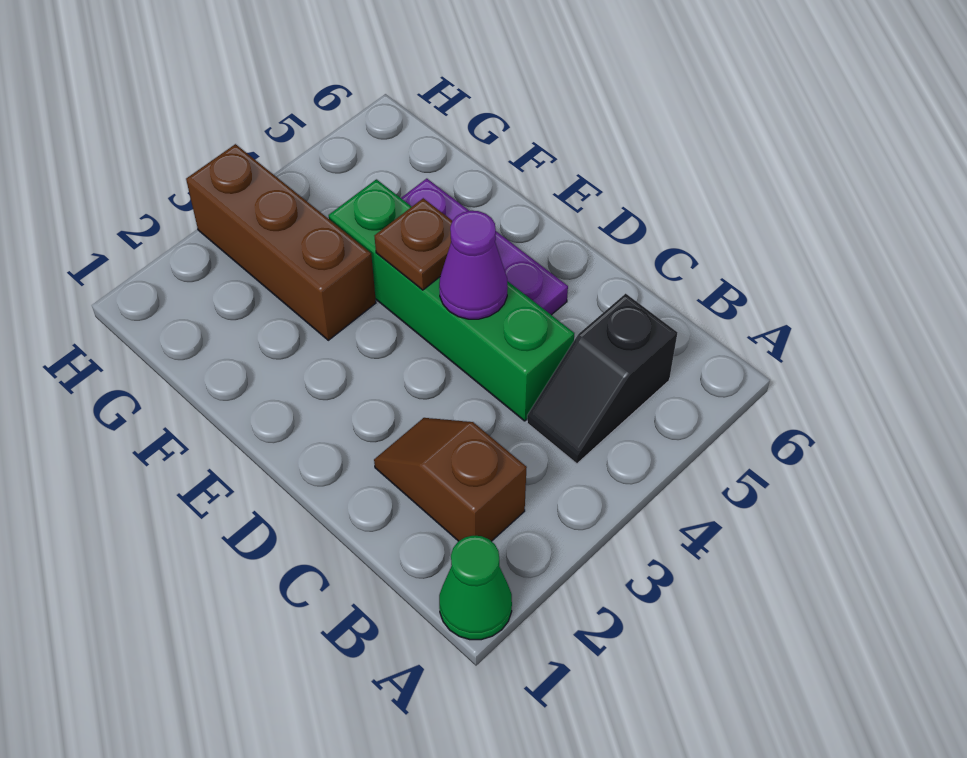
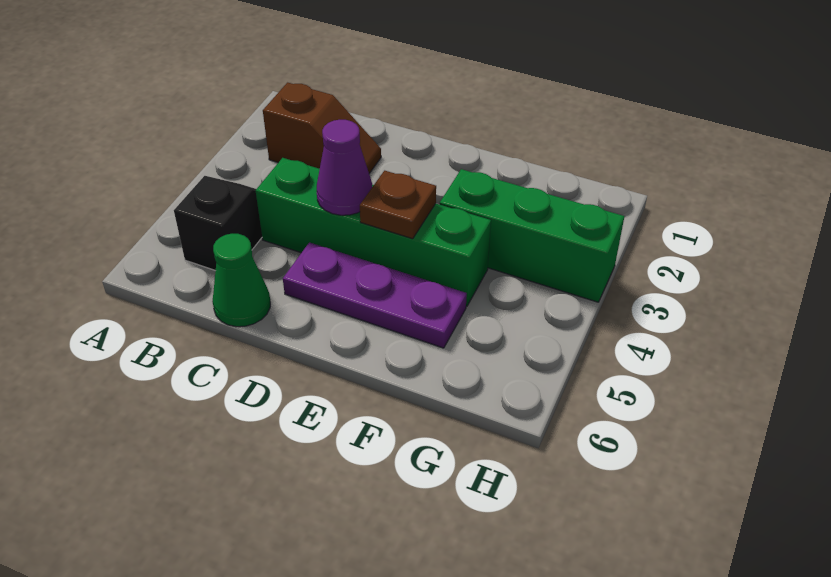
green cone A1 level 1 -> green cone C6 level 1
brown brick F3:H3 level 1 -> green brick F3:H3 level 1

